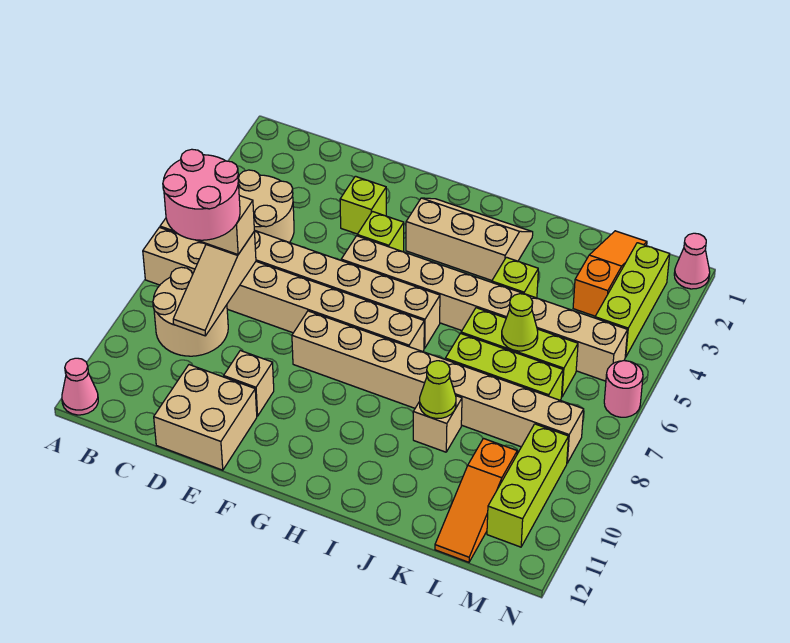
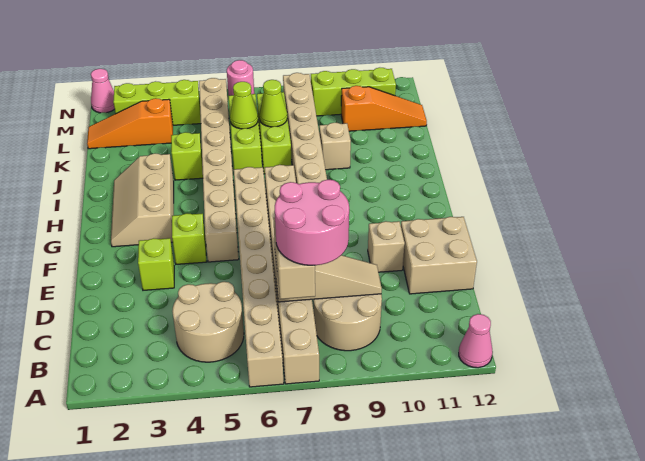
lime cone J9 level 2 -> lime cone K7 level 2

